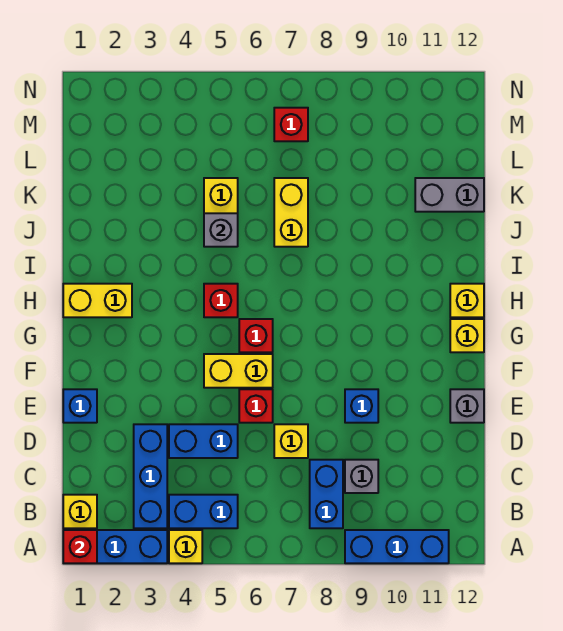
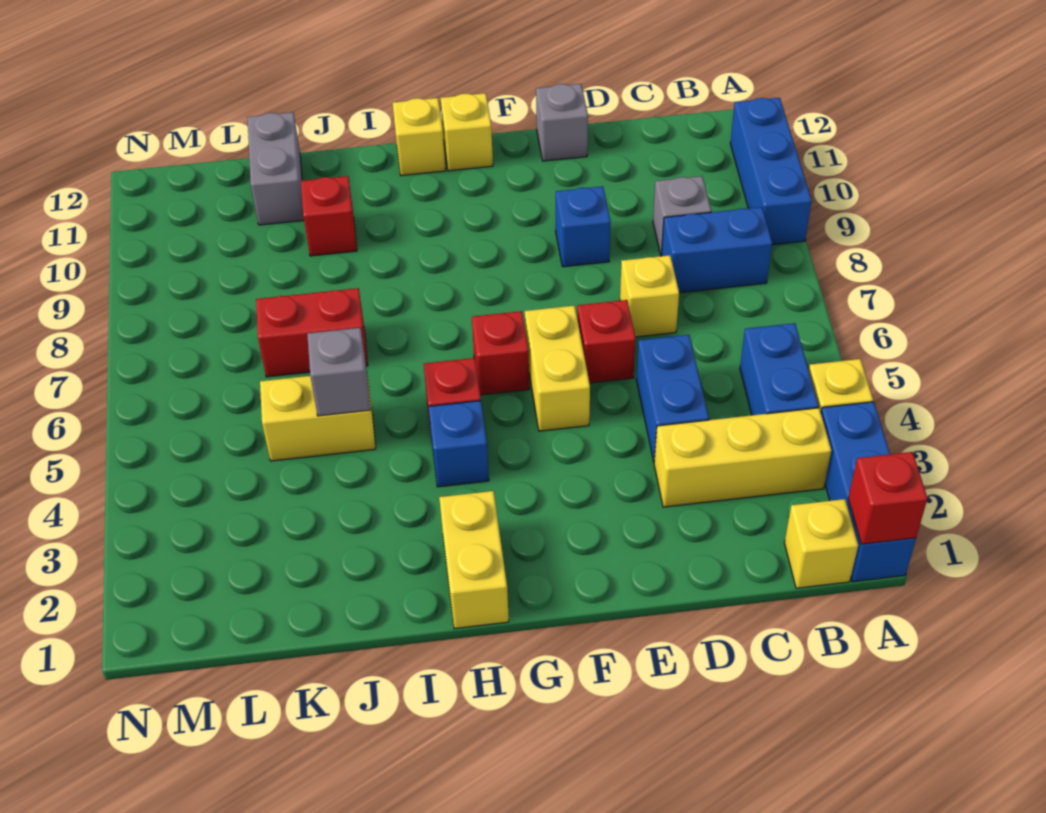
blue brick B3:D3 level 1 -> yellow brick B3:D3 level 1
blue brick E1 level 1 -> blue brick H4 level 1
yellow brick J7:K7 level 1 -> red brick J7:K7 level 1
red brick M7 level 1 -> red brick J10 level 1

